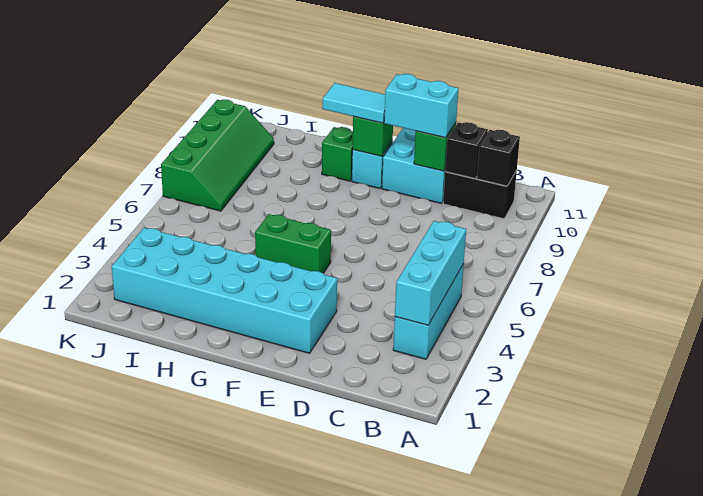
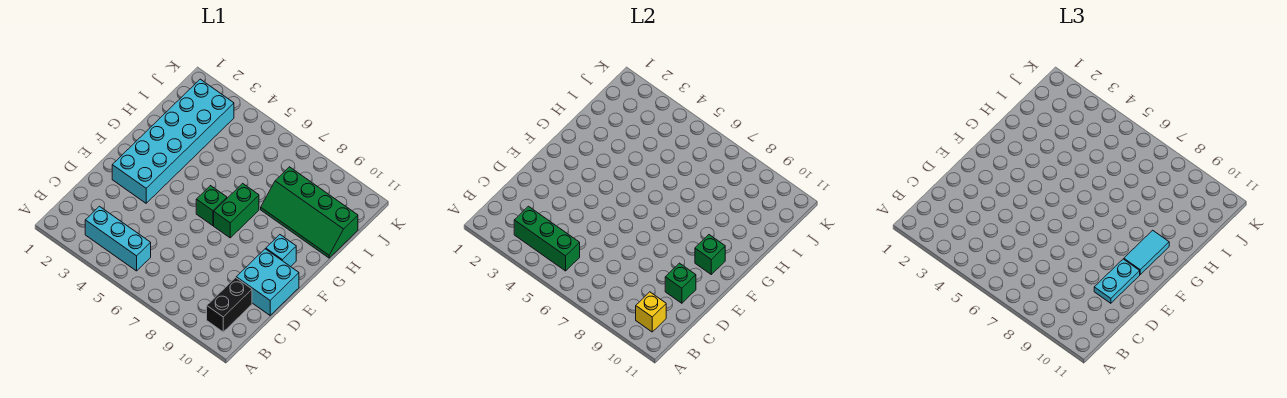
cyan brick B3:B5 level 2 -> green brick B3:B5 level 2
black brick B10 level 2 -> yellow brick B10 level 2
black brick C10 level 2 -> none
cyan brick D10:E10 level 3 -> cyan plate D10:E10 level 3
green brick F5:G5 level 1 -> green brick F7:G7 level 1
green brick G10 level 1 -> green brick F6 level 1
green slope J7:K10 level 1 top K -> green slope H8:I11 level 1 top I

